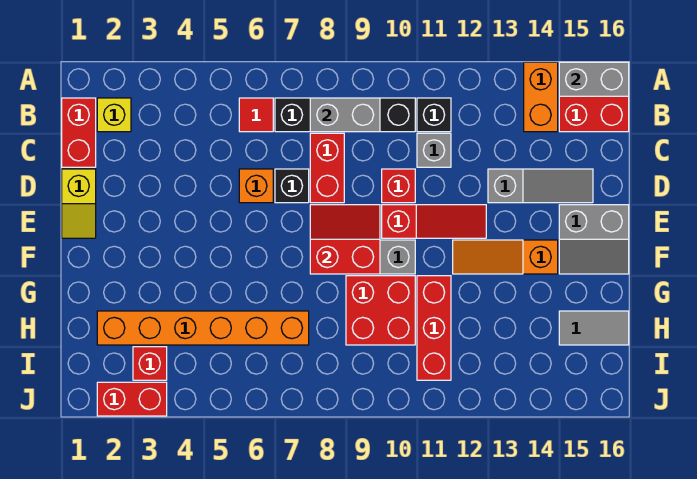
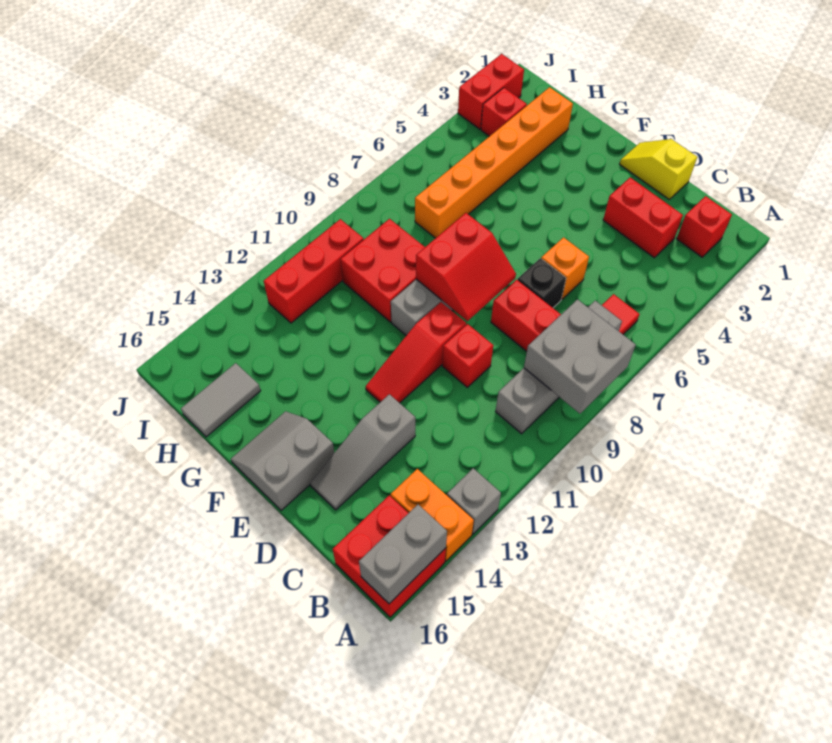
red brick B1:C1 level 1 -> red brick C3:D3 level 1
yellow brick B2 level 1 -> red brick B2 level 1
black brick B7:B10 level 1 -> grey brick B7:B10 level 1
grey brick B8:B9 level 2 -> grey brick A8:B9 level 2
black brick B11 level 1 -> none
grey brick C11 level 1 -> grey brick A13 level 1
orange slope F12:F14 level 1 top 14 -> none
red brick G11:I11 level 1 -> red brick I10:I12 level 1

